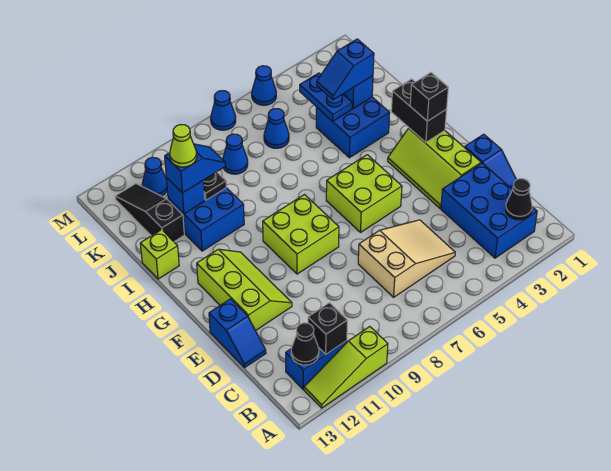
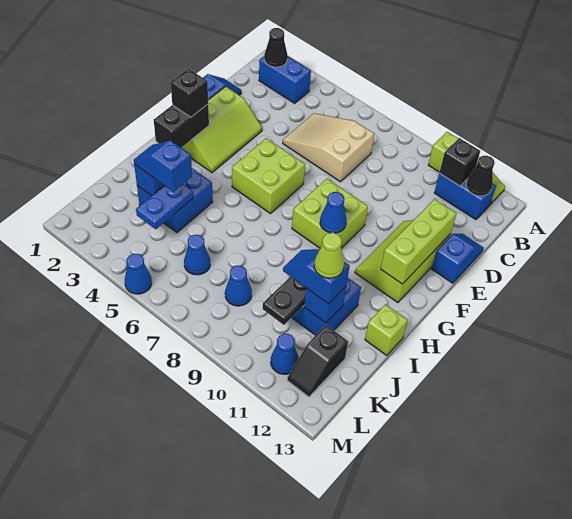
blue brick B2:D3 level 1 -> blue brick B2:B3 level 1
none -> lime brick E12:G12 level 2
blue slope J3:J4 level 3 top 3 -> blue slope J3:J4 level 3 top 4
black slope J12:L12 level 1 top J -> black slope K12:L12 level 1 top K
blue cone M7 level 1 -> blue cone G9 level 2

